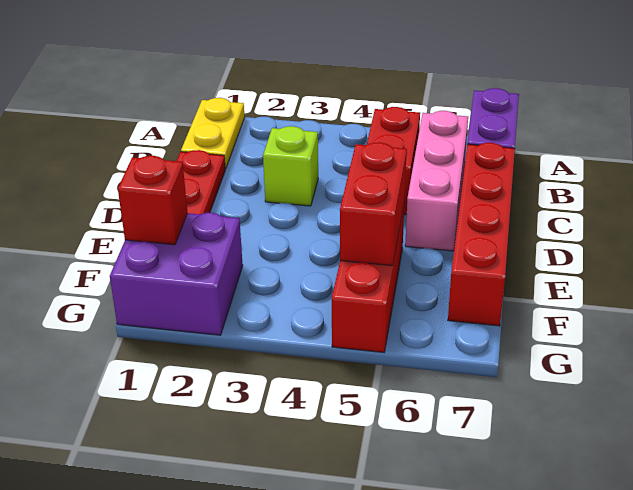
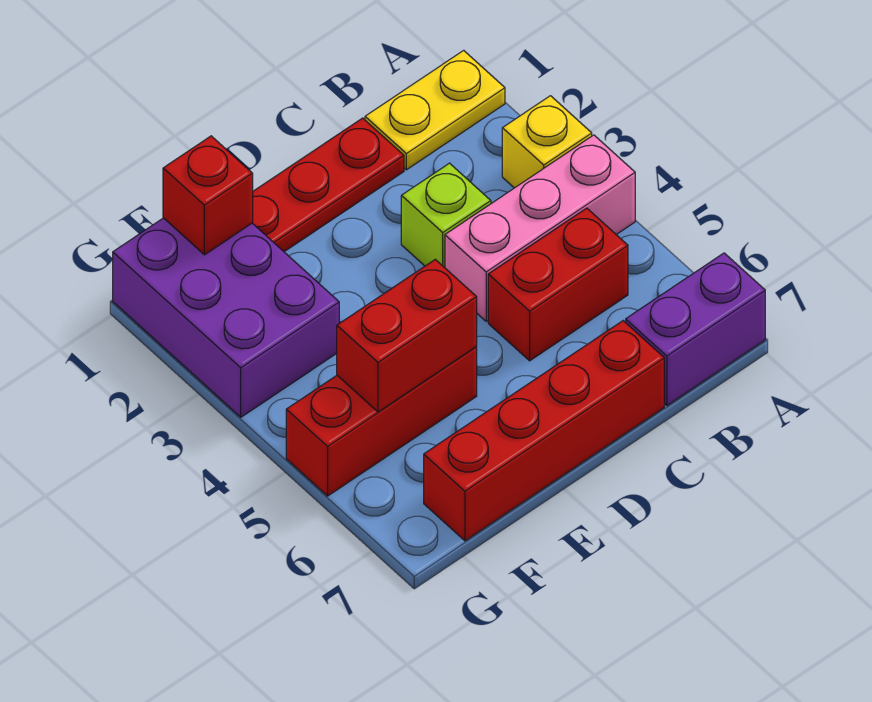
none -> yellow brick A3 level 1
pink brick B6:D6 level 1 -> pink brick A4:C4 level 1
purple brick F1:G2 level 1 -> purple brick F1:G3 level 1

